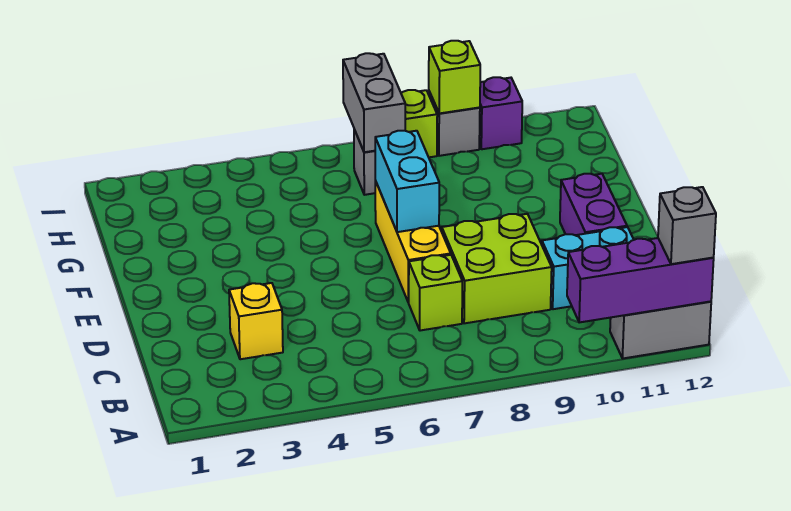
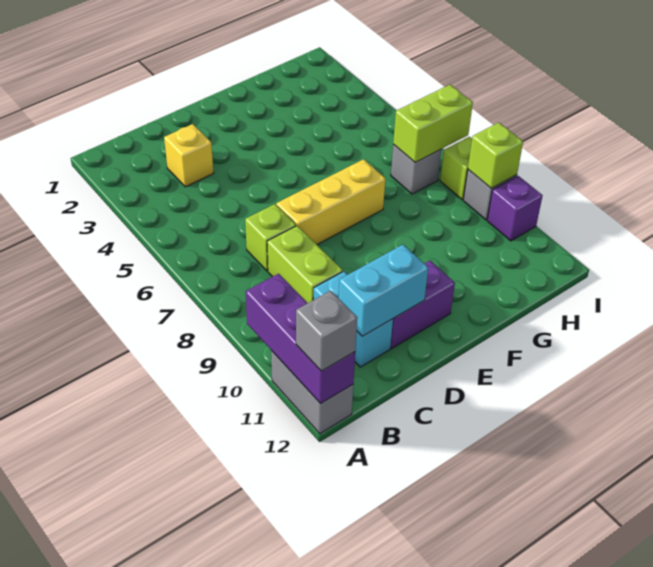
lime brick C8:D9 level 1 -> lime brick C8:C9 level 1
cyan brick E7:F7 level 2 -> cyan brick C11:D11 level 2
grey brick H7:I7 level 2 -> lime brick H7:I7 level 2

